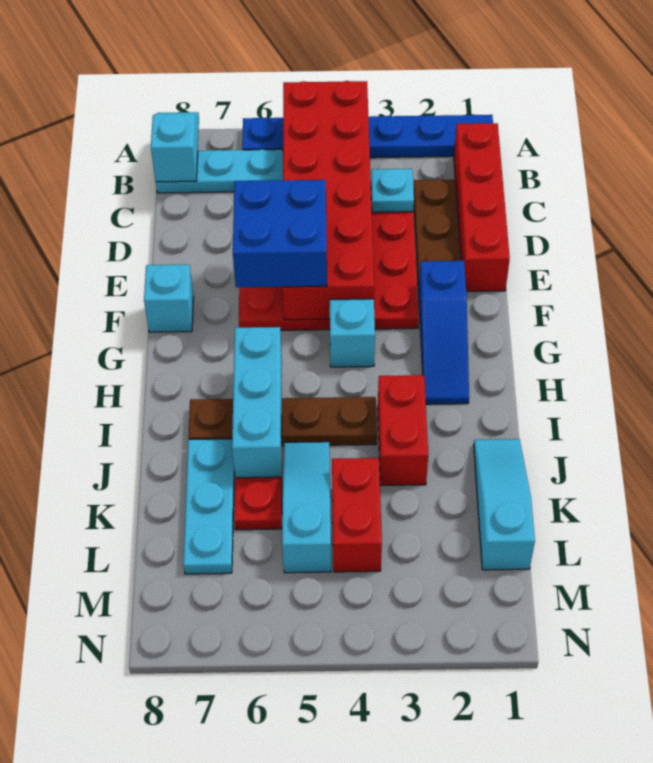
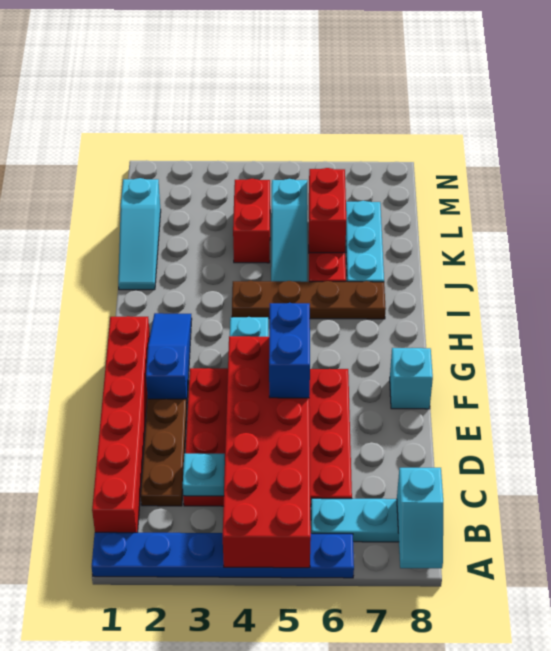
red brick B1:E1 level 1 -> red brick B1:G1 level 1
blue brick E5:F6 level 3 -> blue brick E5:F5 level 3
cyan brick H6:J6 level 2 -> none
red brick I3:J3 level 1 -> red brick K6:L6 level 2

